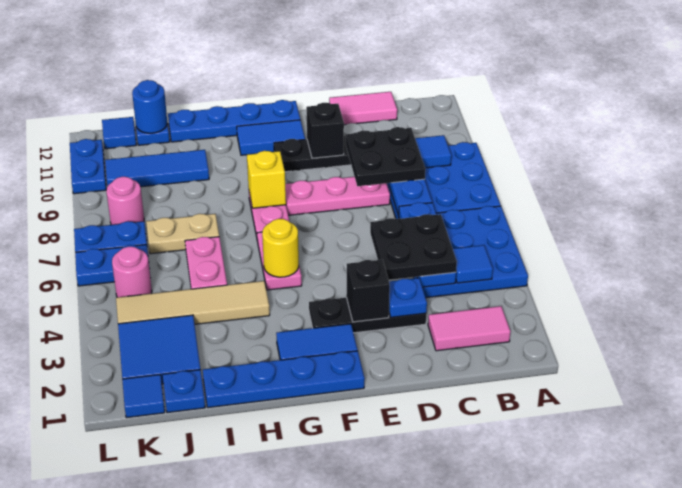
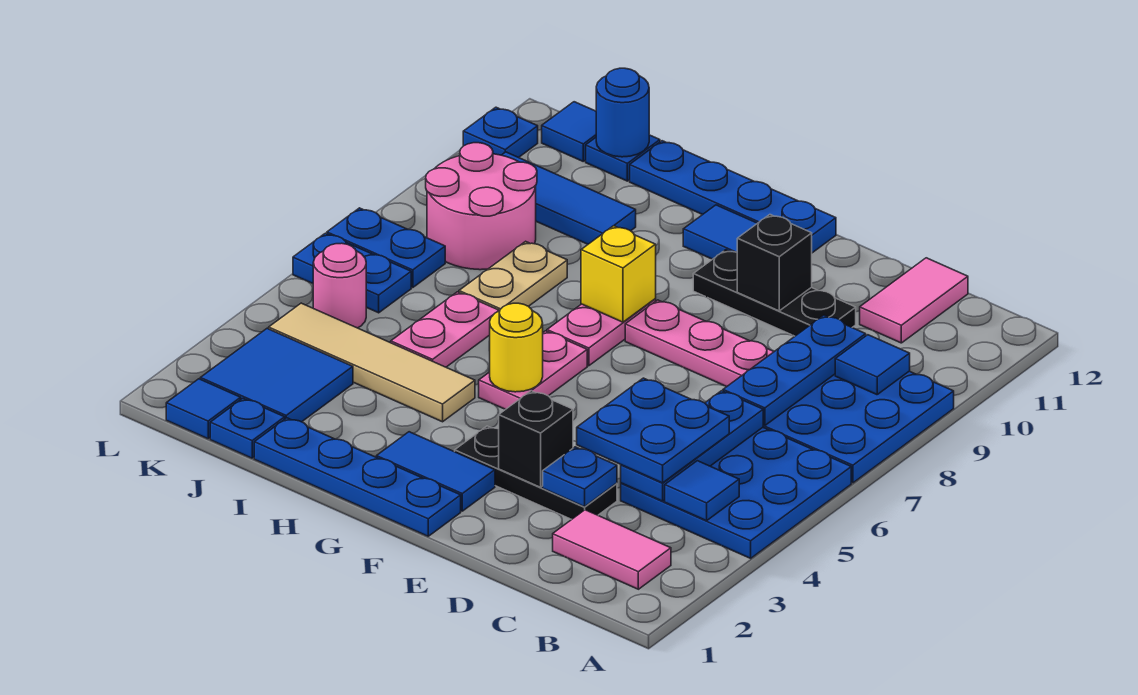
black plate C4:D5 level 3 -> blue plate C4:D5 level 3
black plate C8:D9 level 3 -> none
pink tile C12:D12 level 1 -> pink tile C11:C12 level 1
tan plate I7:J7 level 1 -> tan plate I7:I8 level 1
pink round brick K8 level 1 -> pink round brick J8:K9 level 1
blue plate L10:L11 level 1 -> blue plate L11 level 1

